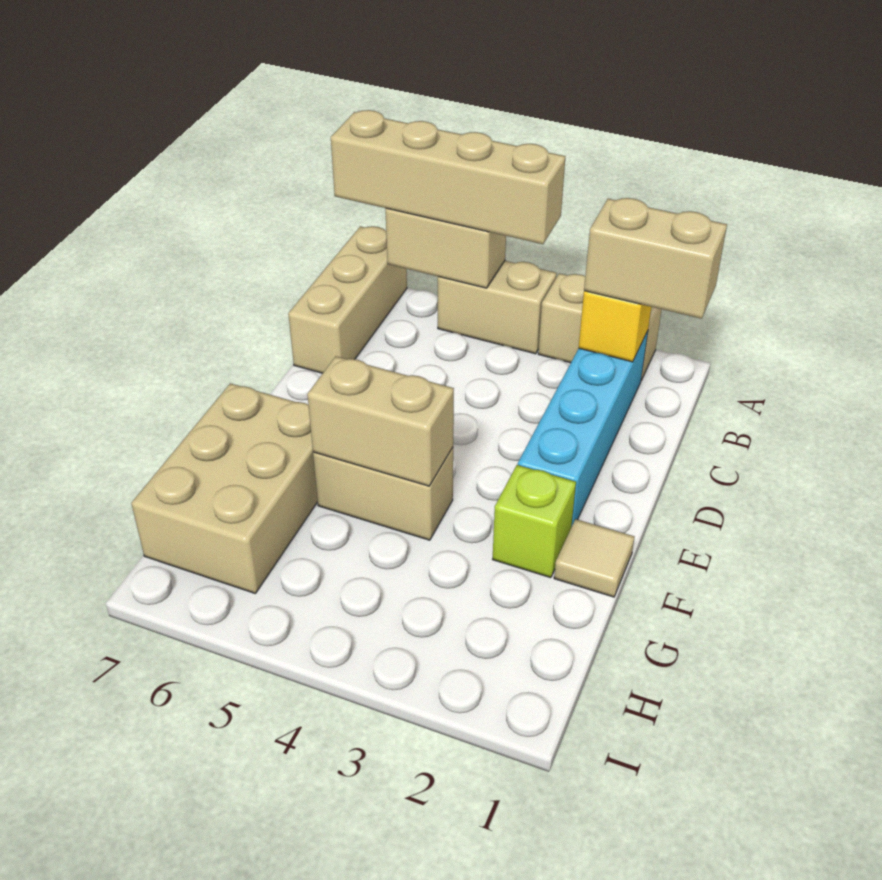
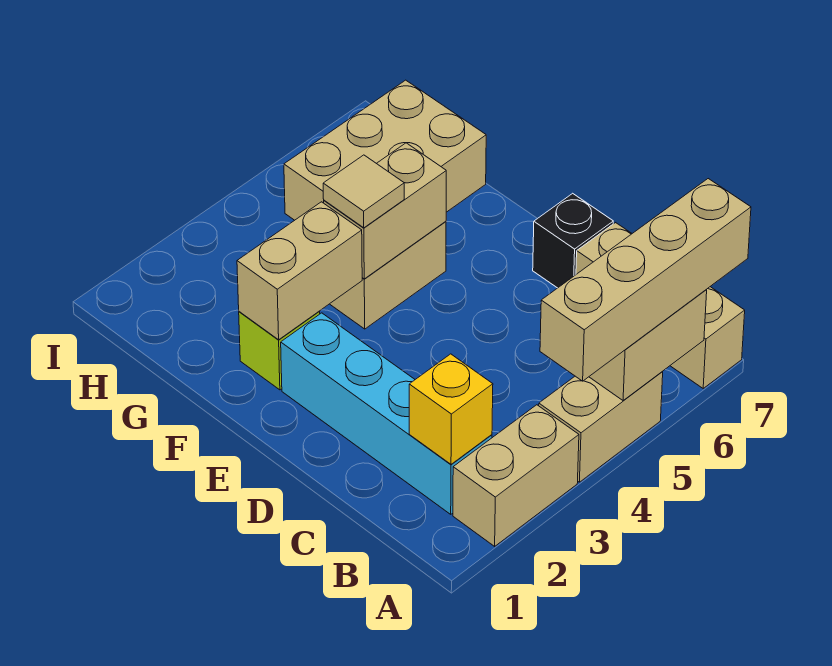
tan brick B1:B2 level 3 -> tan brick F2:F3 level 2
none -> black brick D7 level 1
tan tile F1 level 1 -> tan tile F4 level 3
tan brick F6:H7 level 1 -> tan brick G5:H7 level 1

